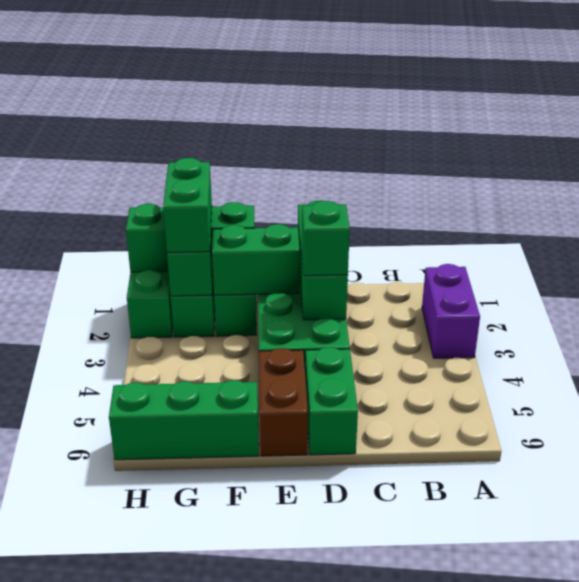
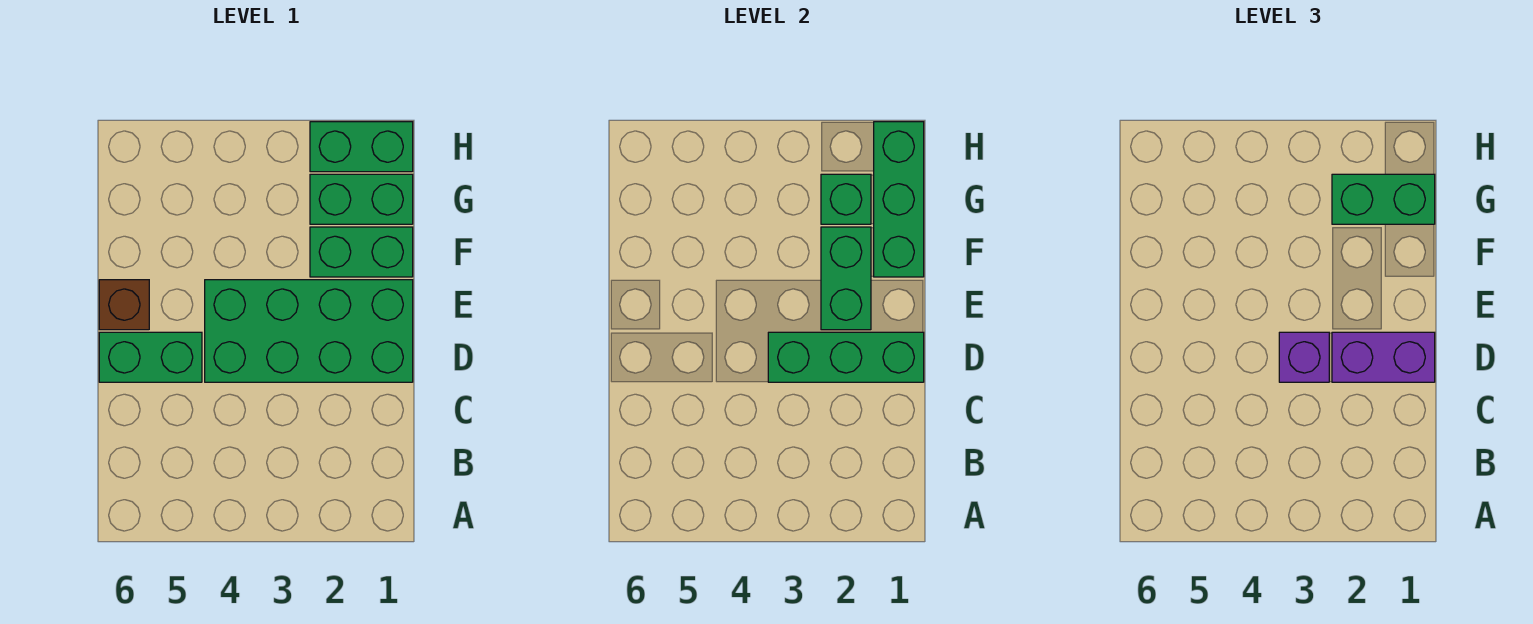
purple brick A2:A3 level 1 -> purple brick D1:D2 level 3
green brick D3 level 3 -> purple brick D3 level 3
brown brick E5:E6 level 1 -> brown brick E6 level 1
green brick F6:H6 level 1 -> none

